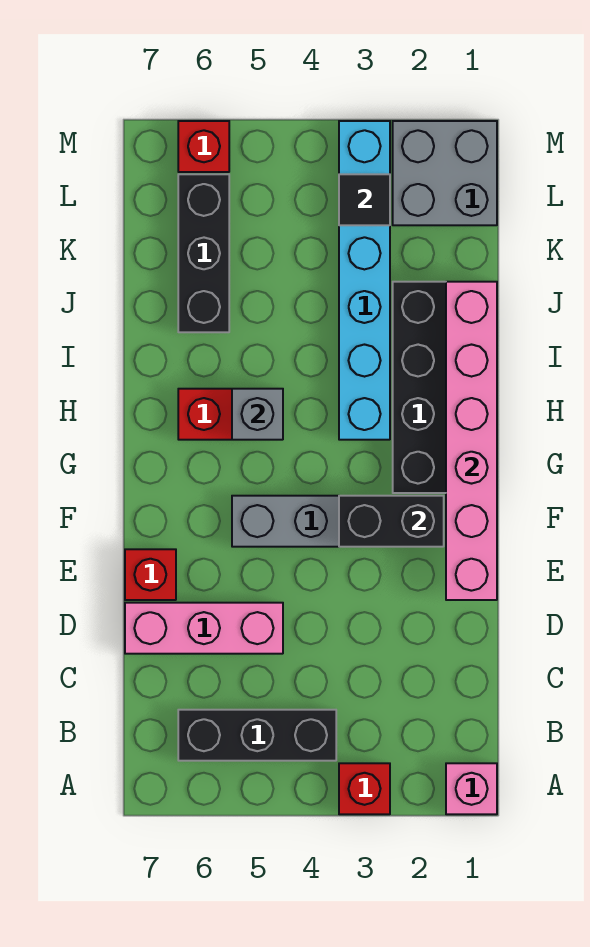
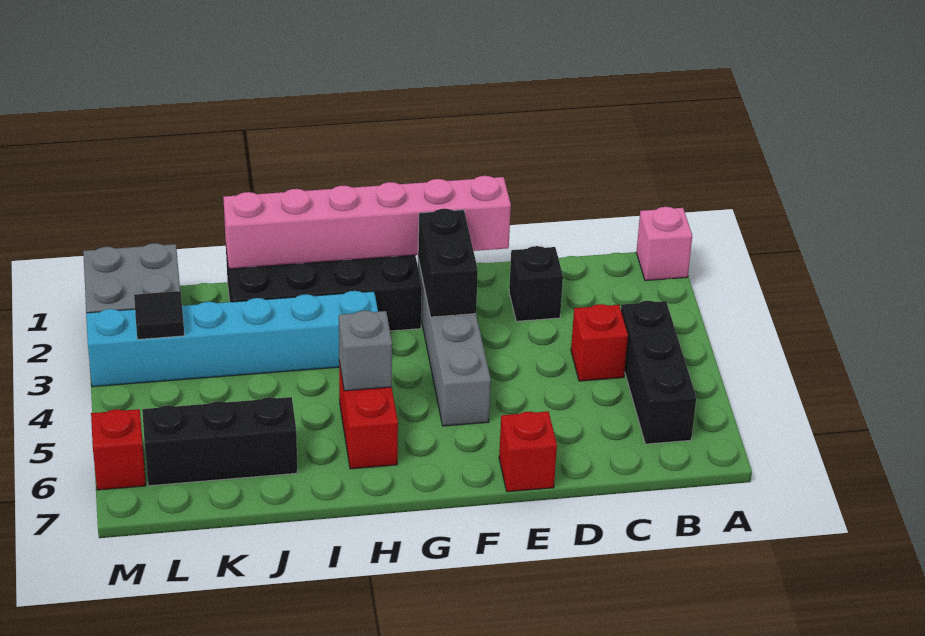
red brick A3 level 1 -> red brick C4 level 1
none -> black brick D2 level 1
pink brick D5:D7 level 1 -> none

